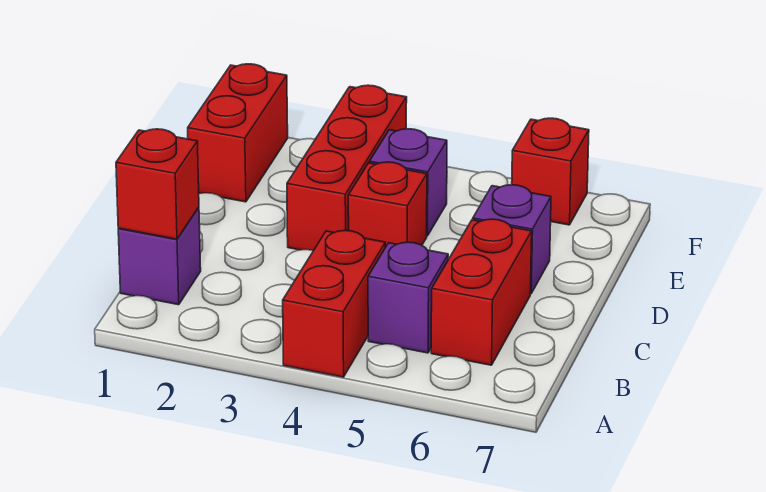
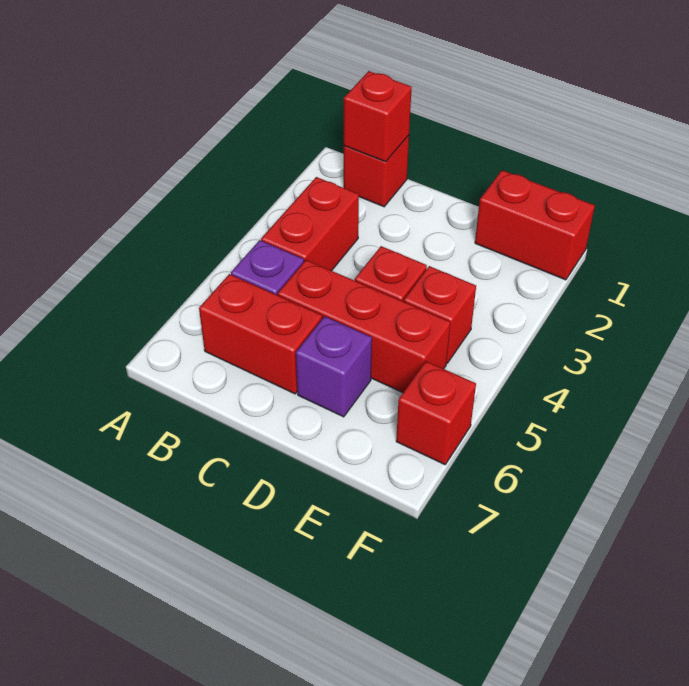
red brick A4:B4 level 1 -> red brick B3:B4 level 1
purple brick B1 level 1 -> red brick B1 level 1
red brick D3:F3 level 1 -> red brick C5:E5 level 1
purple brick E4 level 1 -> red brick E4 level 1

